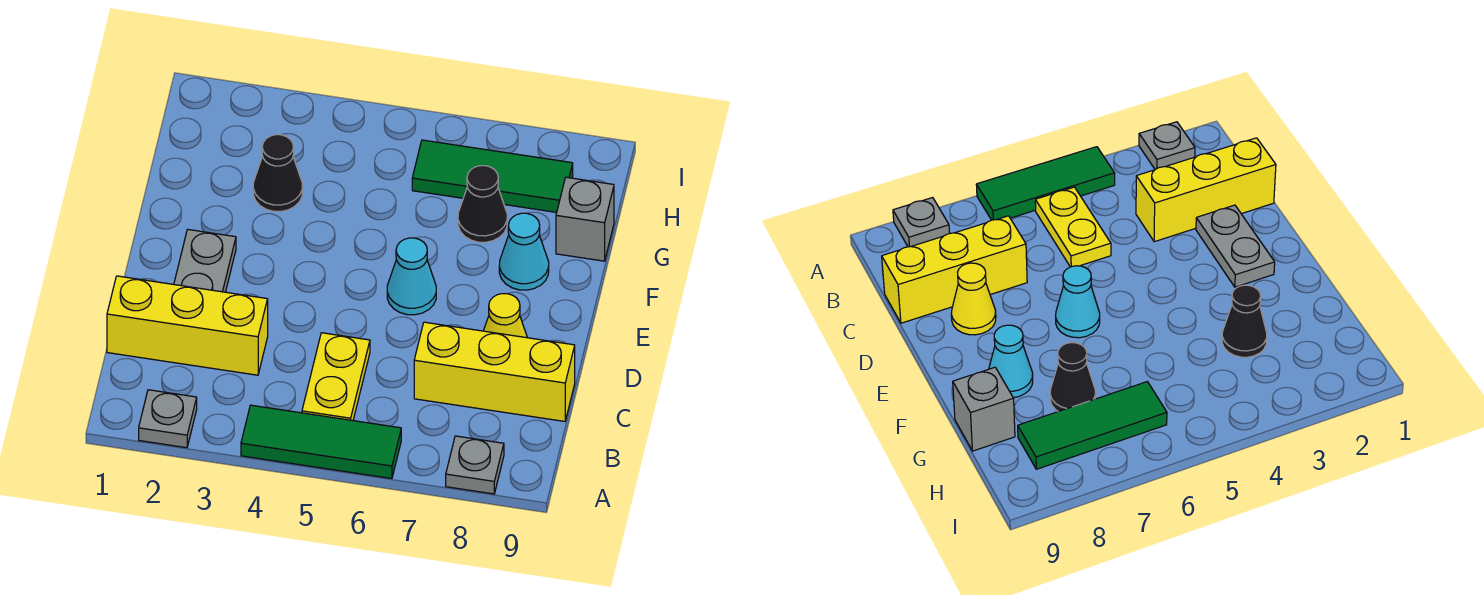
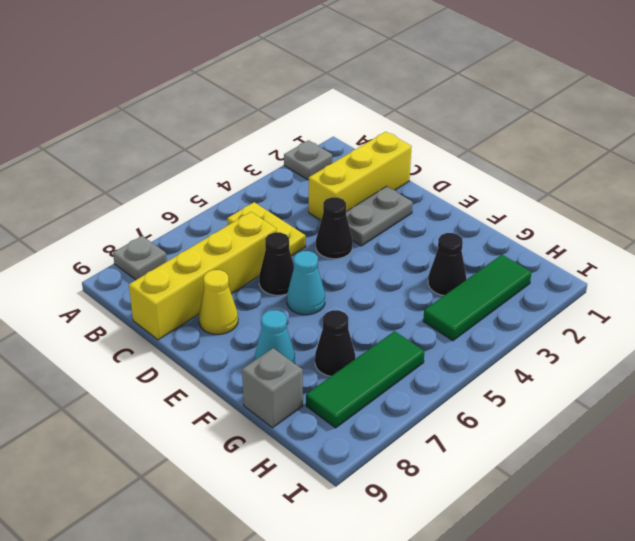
green tile A4:A6 level 1 -> green tile H2:H4 level 1
yellow brick C7:C9 level 1 -> yellow brick C6:C9 level 1
grey plate D2:E2 level 1 -> grey plate D2:D3 level 1
none -> black cone D4 level 1
none -> black cone D6 level 1

